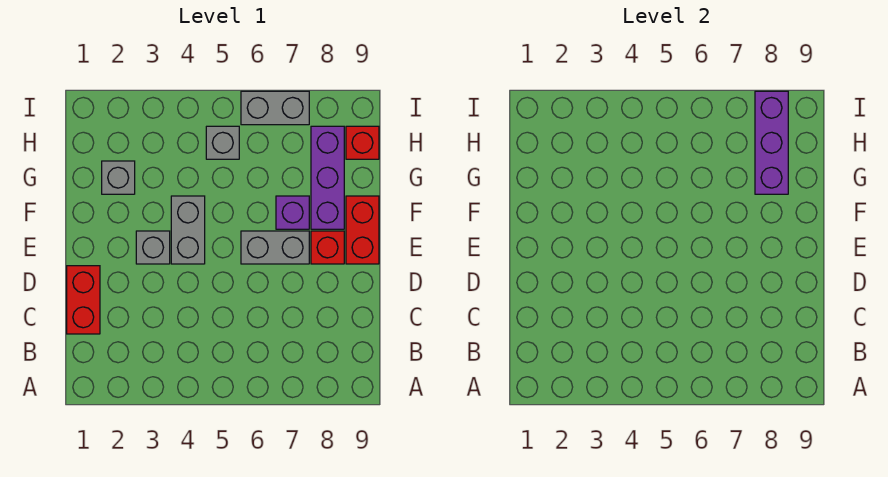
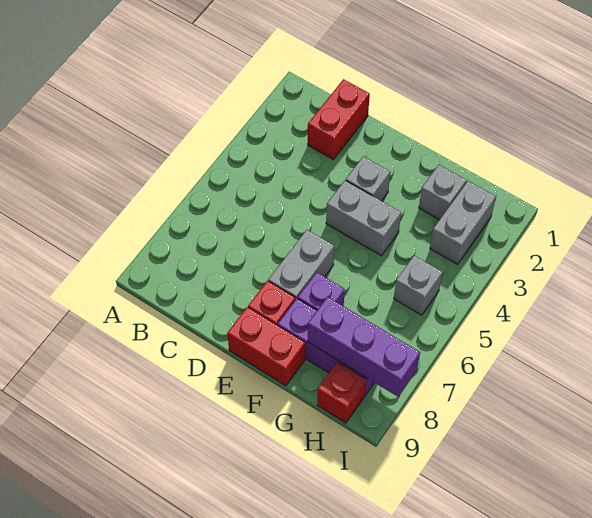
red brick C1:D1 level 1 -> red brick C1:C2 level 1
grey brick I6:I7 level 1 -> grey brick H2:H3 level 1

